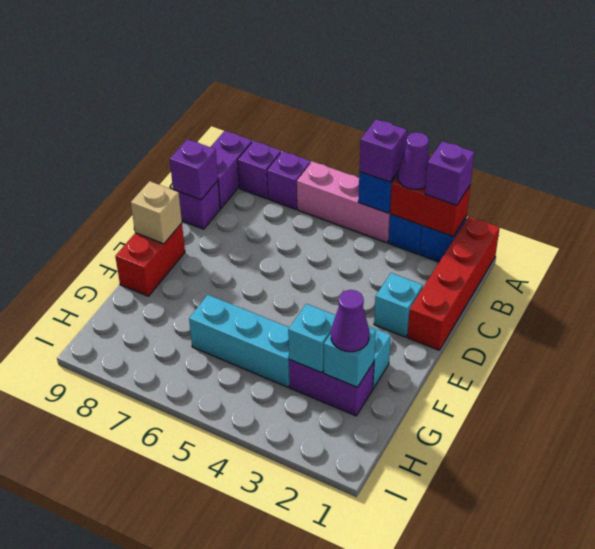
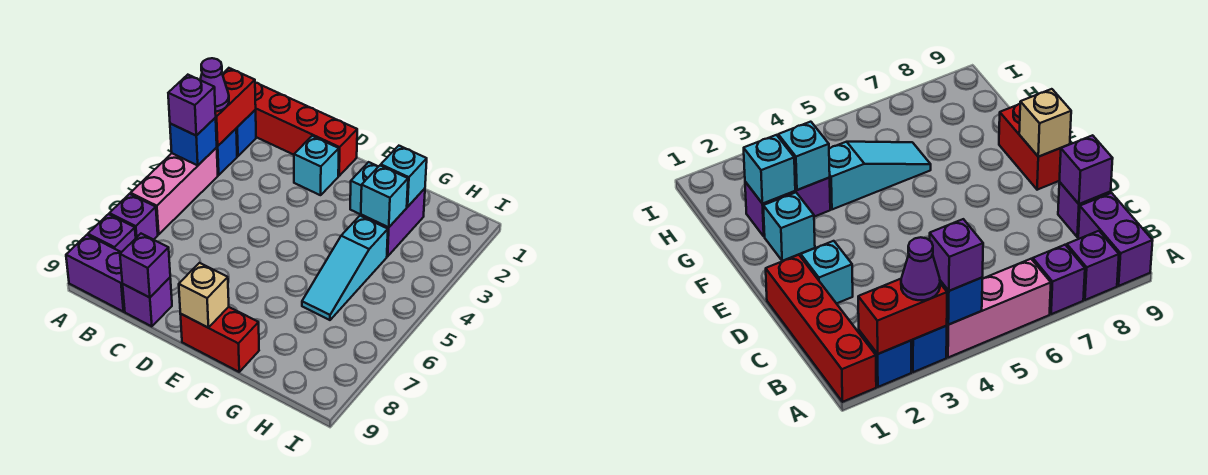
purple brick A2 level 3 -> none
purple cone G2 level 3 -> none
cyan brick G4:G6 level 1 -> cyan slope G4:G6 level 1 top 4

